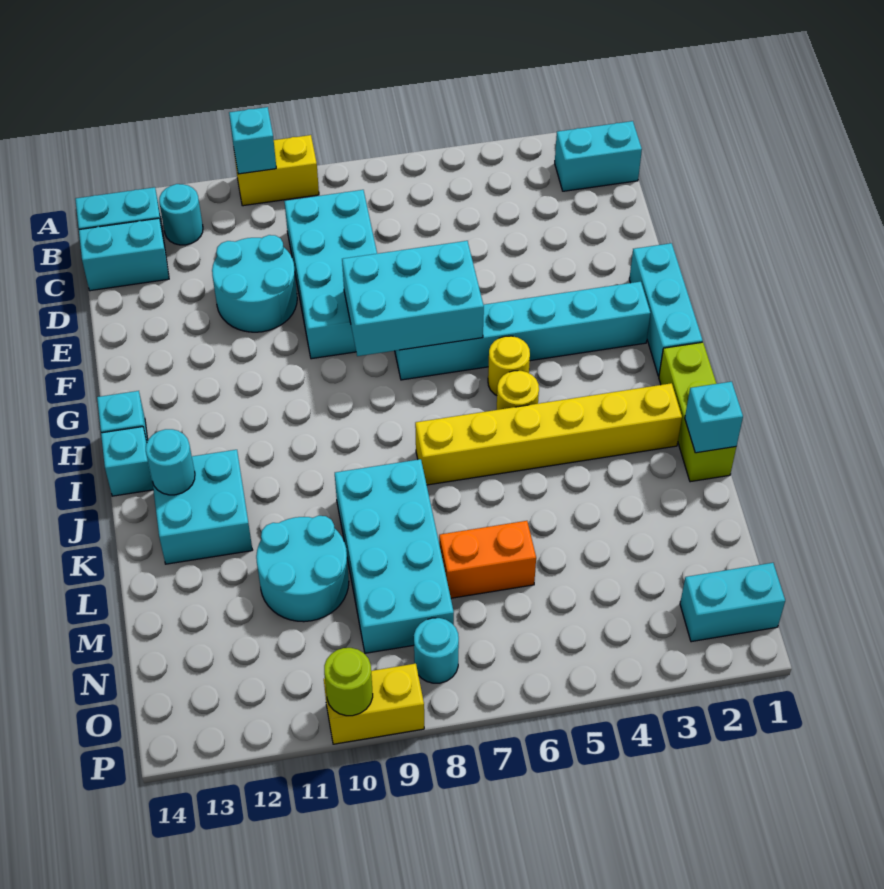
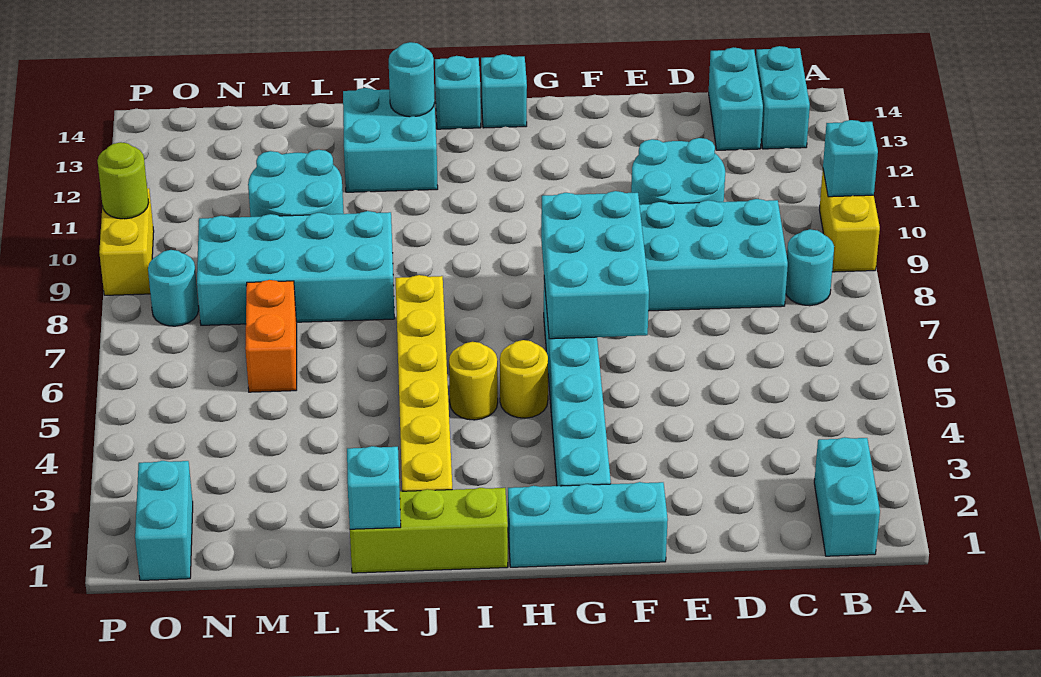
cyan round brick B12 level 1 -> cyan round brick B8 level 1

